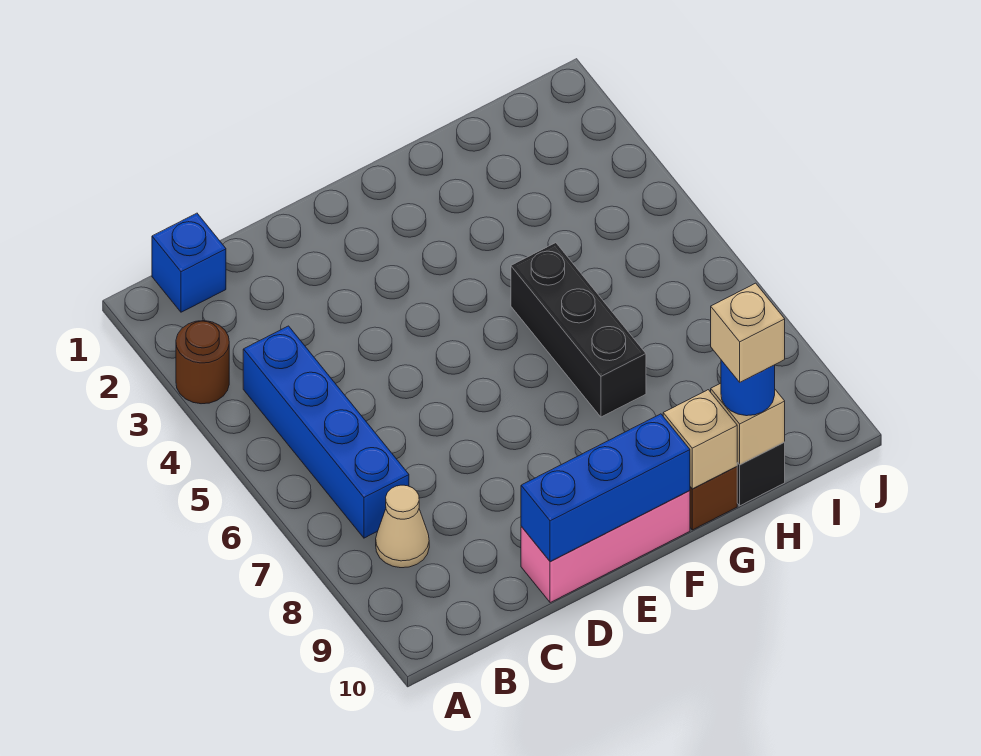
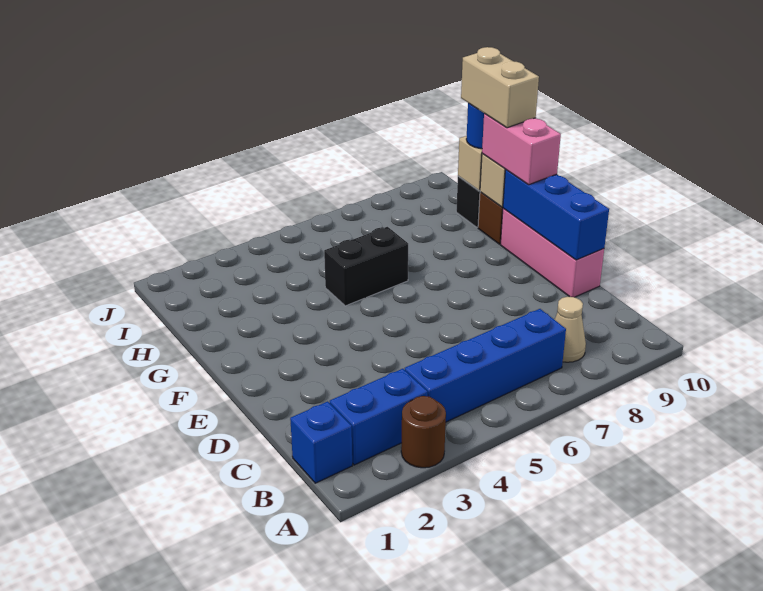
none -> blue brick B2:B3 level 1
none -> pink brick F10:G10 level 3
black brick G5:G7 level 1 -> black brick G5:G6 level 1
tan brick H10 level 4 -> tan brick G10:H10 level 4

